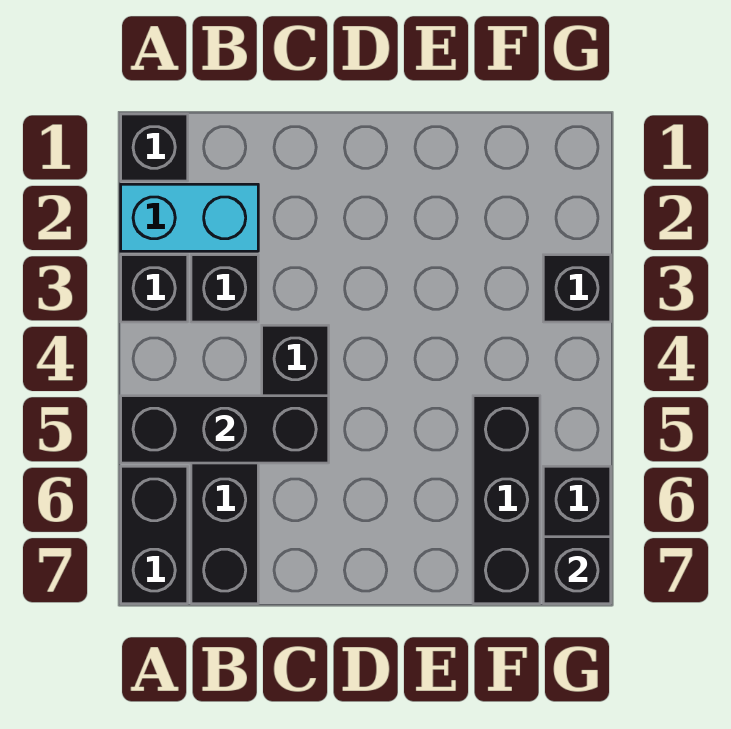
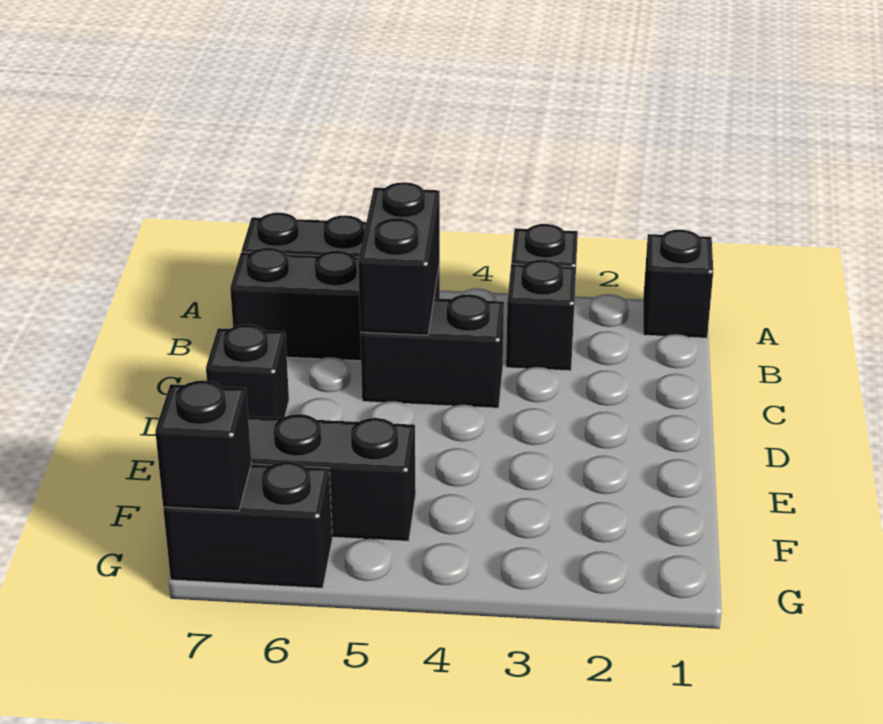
cyan brick A2:B2 level 1 -> none
black brick A5:C5 level 2 -> black brick B5:C5 level 2
black brick G3 level 1 -> black brick D7 level 1

